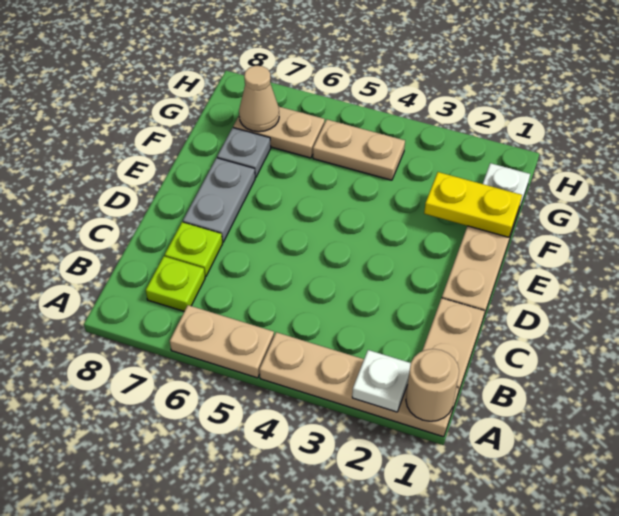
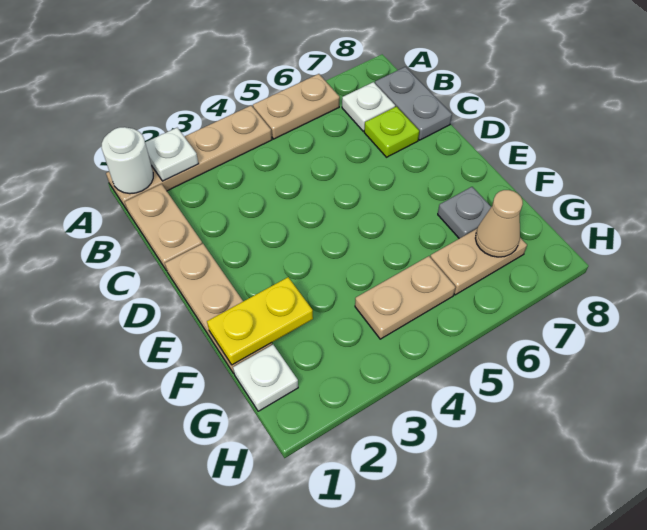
tan round brick A1 level 2 -> white round brick A1 level 2
lime plate B7 level 1 -> white plate B7 level 1
grey plate D7:E7 level 1 -> grey plate B8:C8 level 1

